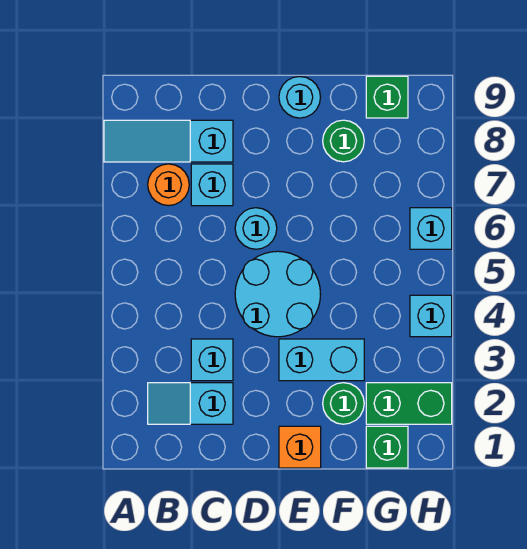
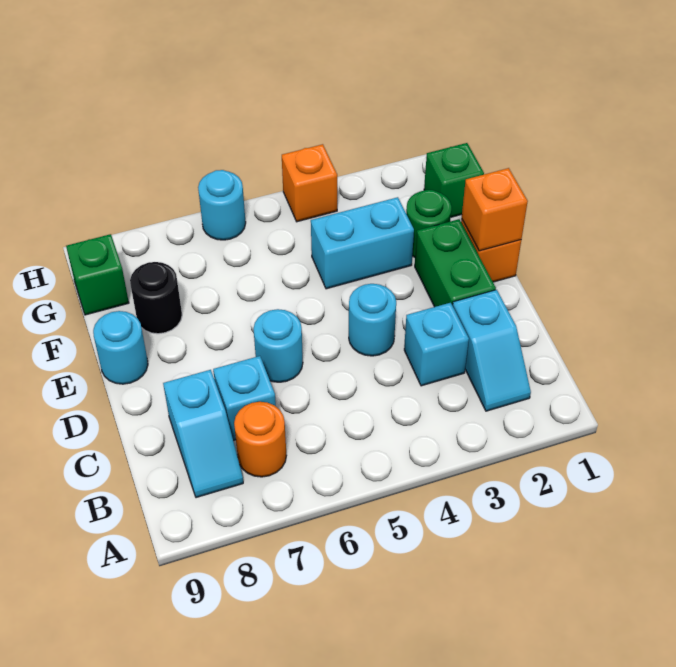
cyan slope A8:C8 level 1 top C -> cyan slope B8:C8 level 1 top C
cyan round brick D4:E5 level 1 -> cyan round brick D4 level 1
none -> orange brick E1 level 2
cyan brick E3:F3 level 1 -> cyan brick F3:F4 level 1
green round brick F8 level 1 -> black round brick F8 level 1
green brick G2:H2 level 1 -> green brick D2:E2 level 1
cyan brick H4 level 1 -> orange brick H4 level 1
cyan brick H6 level 1 -> cyan round brick H6 level 1

